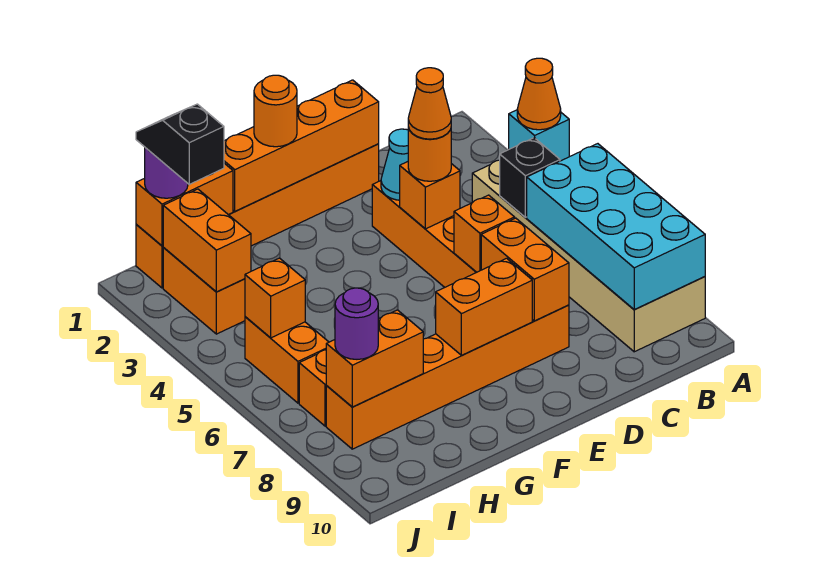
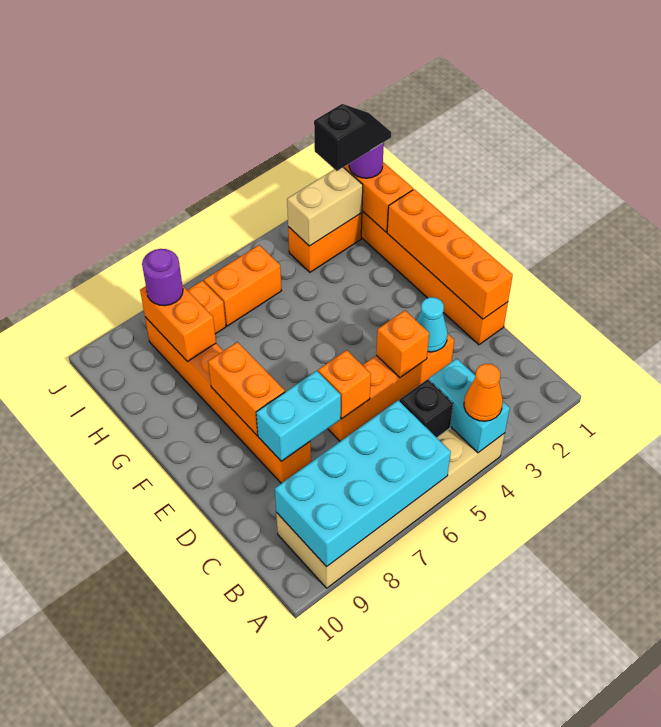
cyan brick A4 level 2 -> cyan brick A4:B4 level 2
orange round brick D4 level 3 -> none
orange cone D4 level 4 -> none
orange brick D7:D8 level 2 -> cyan brick D7:D8 level 2
orange round brick F1 level 3 -> none
orange brick I2:I3 level 2 -> tan brick I2:I3 level 2
orange brick I5 level 2 -> none

